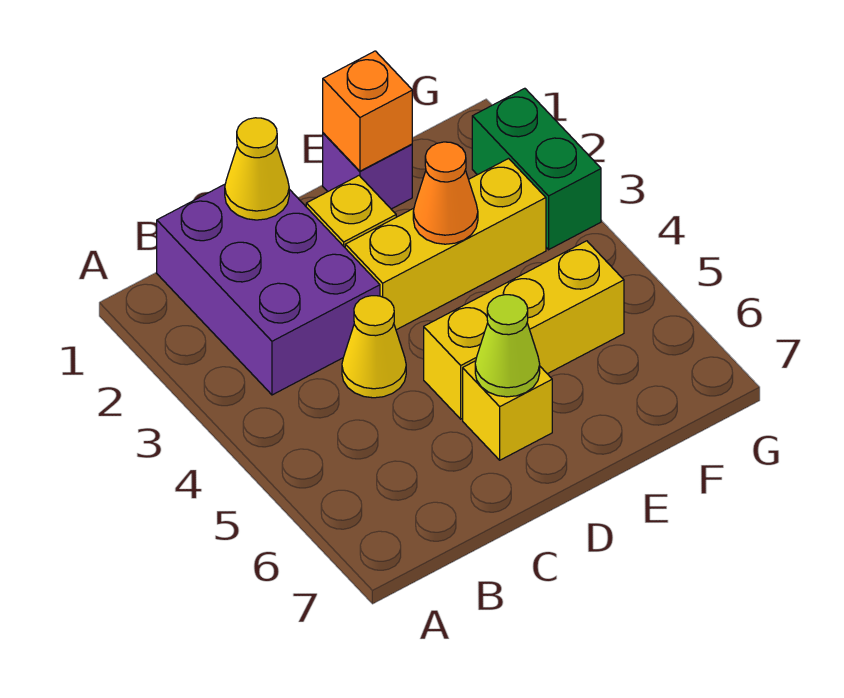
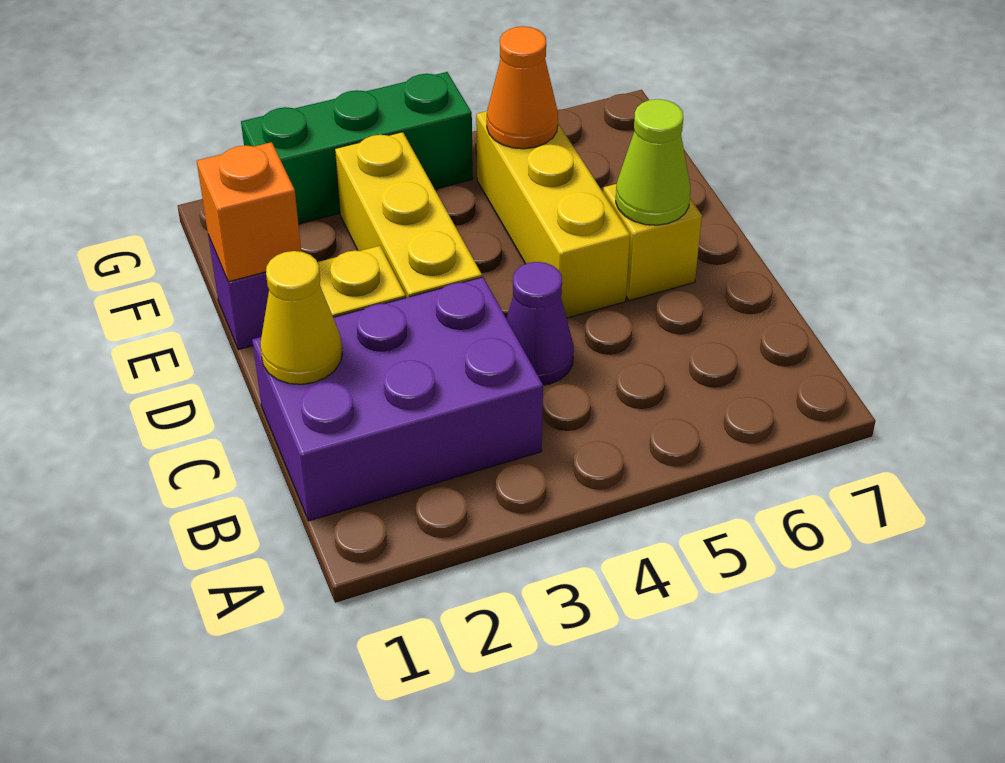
yellow cone C4 level 1 -> purple cone C4 level 1
orange cone E3 level 2 -> orange cone F5 level 2
green brick G2:G3 level 1 -> green brick G2:G4 level 1

